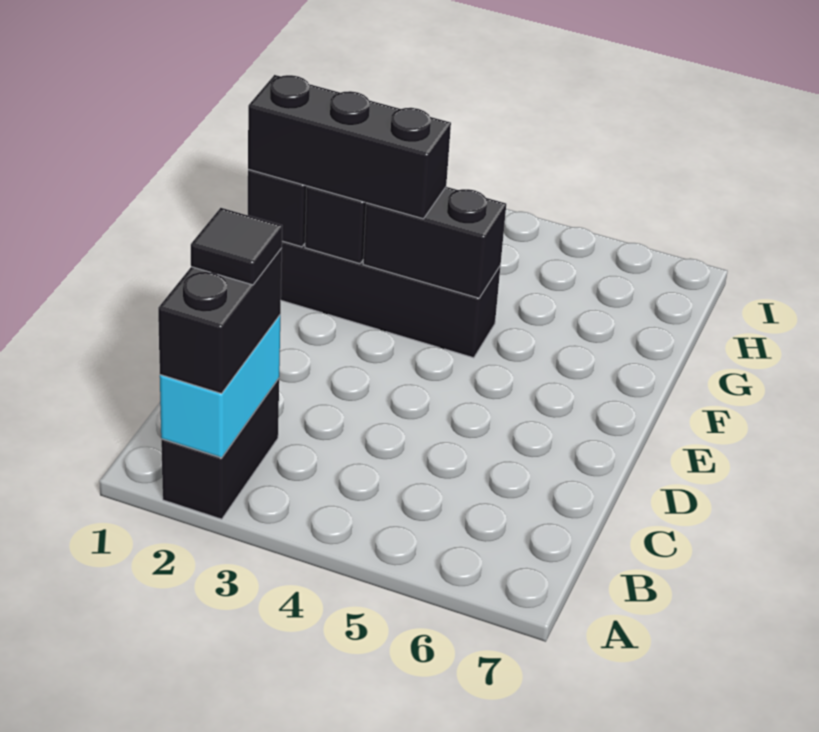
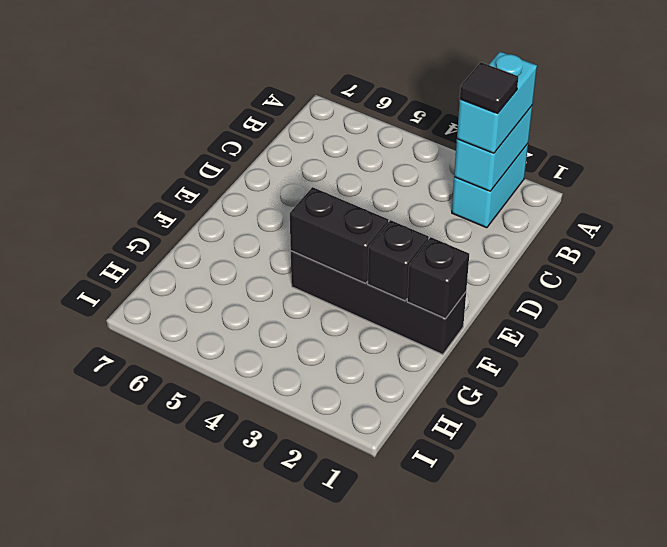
black brick A2:B2 level 1 -> cyan brick A2:B2 level 1
black brick A2:B2 level 3 -> cyan brick A2:B2 level 3
black brick F1:F3 level 3 -> none

